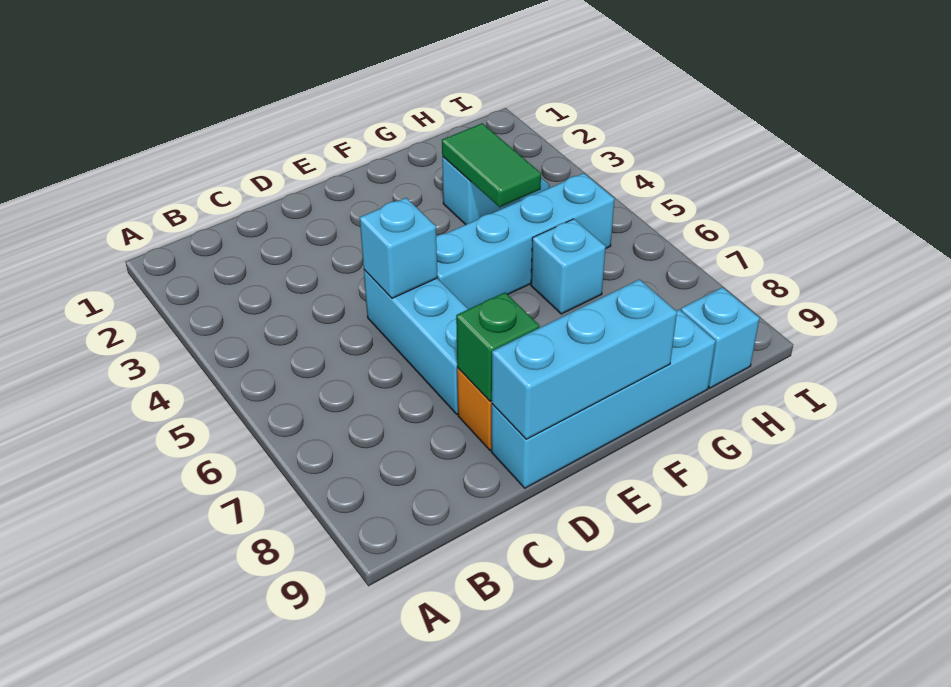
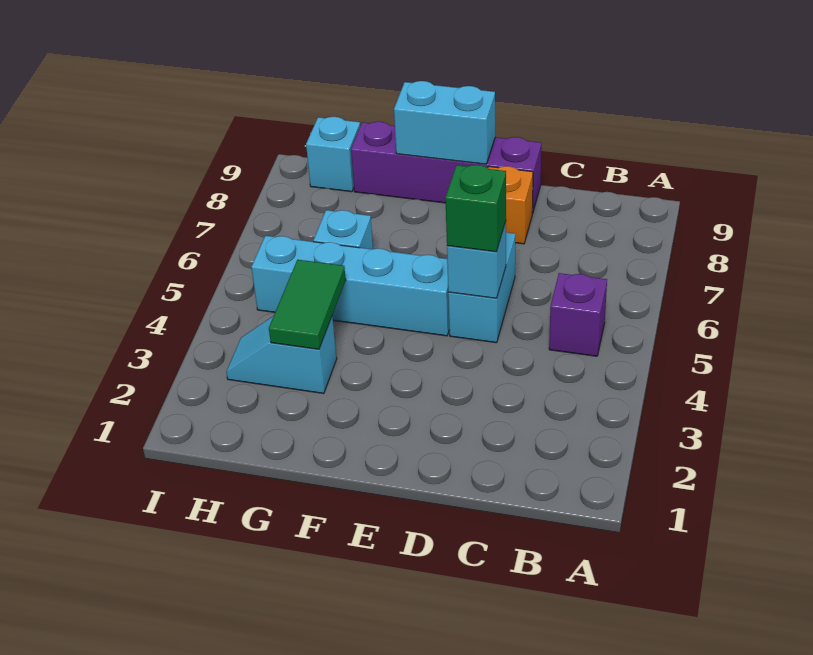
none -> purple brick B5 level 1
cyan brick D5:D7 level 1 -> cyan brick D5:D6 level 1
green brick D8 level 2 -> green brick D5 level 3
cyan brick D9:G9 level 1 -> purple brick D9:G9 level 1
cyan brick D9:F9 level 2 -> cyan brick E9:F9 level 2

